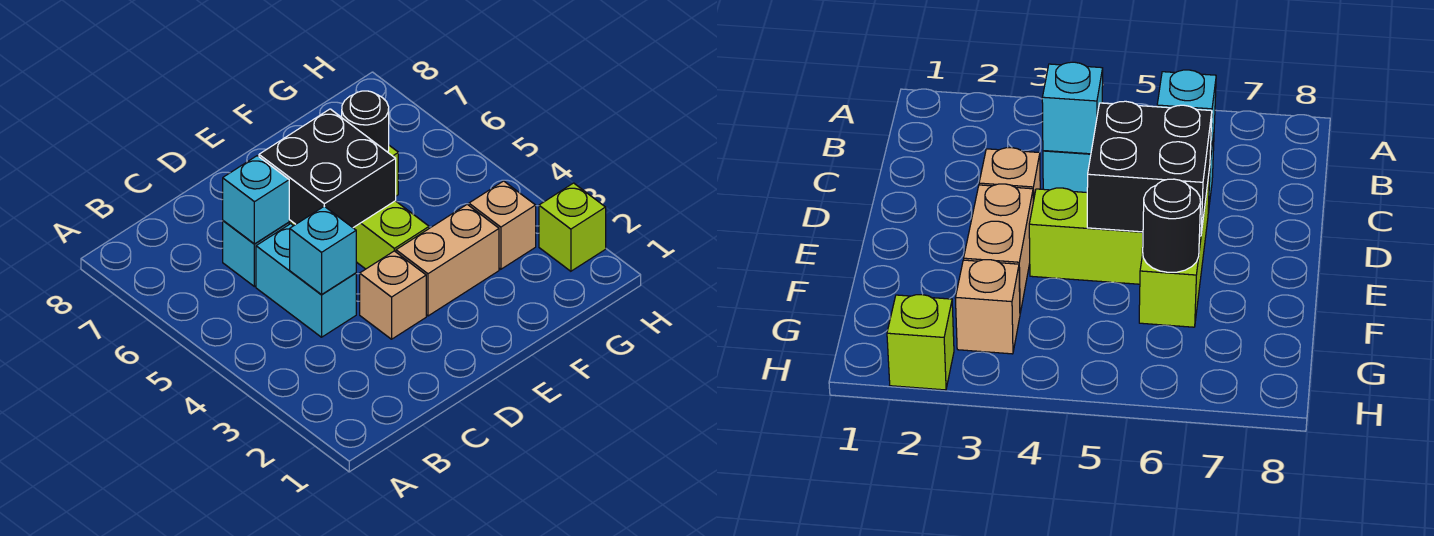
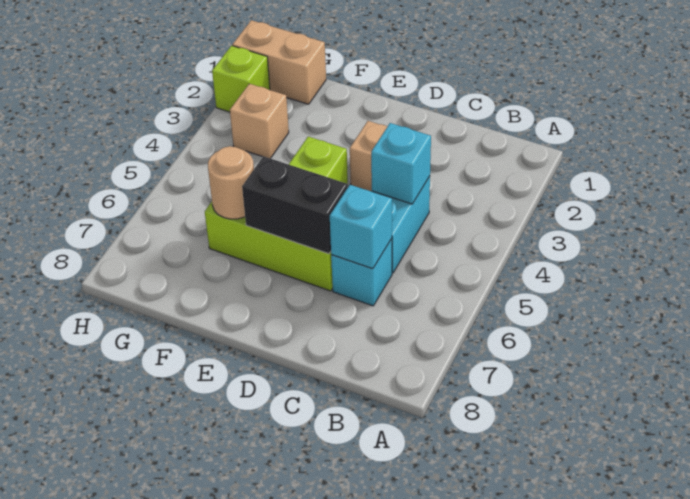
black brick D5:E6 level 2 -> black brick D6:E6 level 2
tan brick E3:F3 level 1 -> tan brick G1:H1 level 1
black round brick F6 level 2 -> tan round brick F6 level 2

